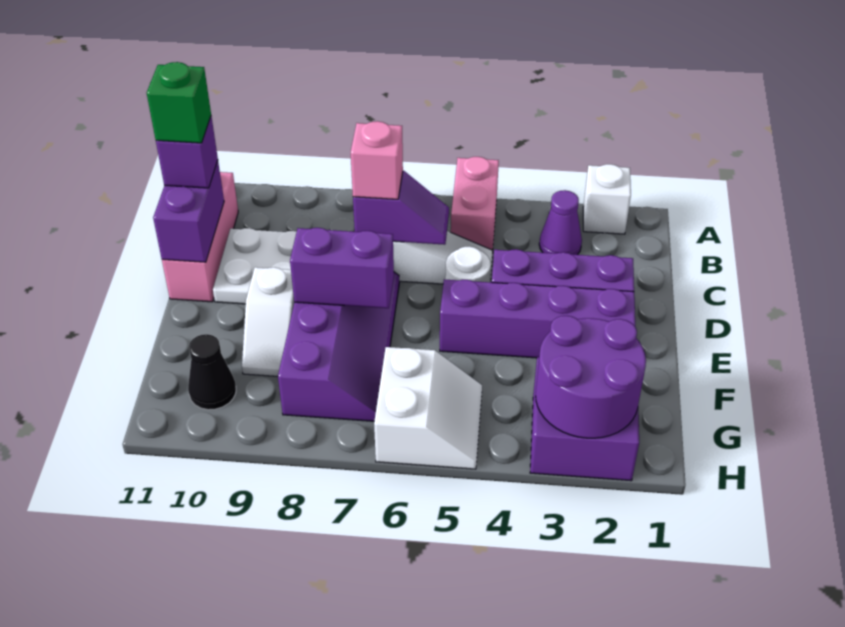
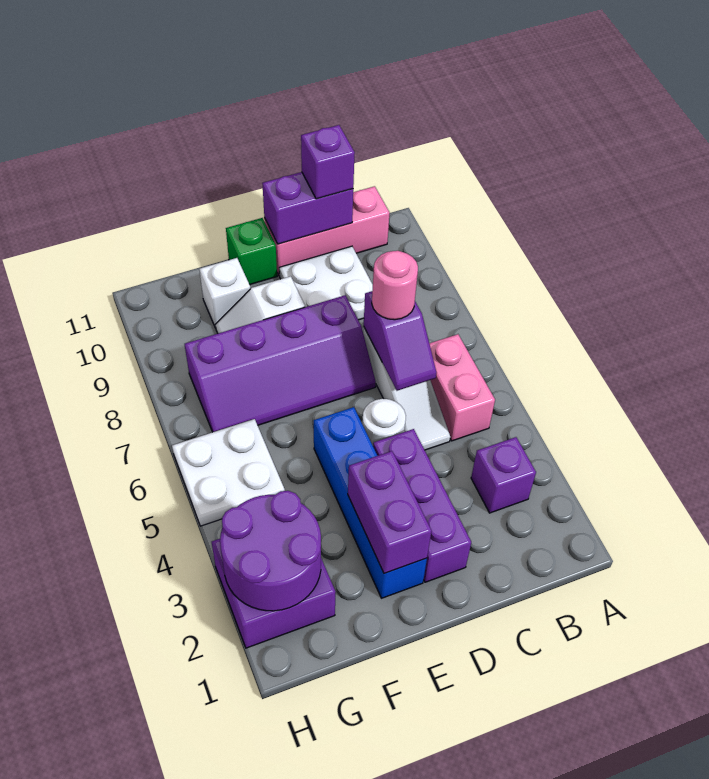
white brick A2 level 1 -> white brick F10 level 1
pink brick A5:B5 level 1 -> pink brick B5:B6 level 1
purple cone B3 level 1 -> purple brick B3 level 1
pink brick C7 level 3 -> pink round brick C7 level 3
green brick C11 level 4 -> green brick E11 level 1
purple brick E2:E5 level 1 -> blue brick E2:E5 level 1
purple brick E7:E8 level 2 -> purple brick E2:E3 level 2
white slope G5:H6 level 1 top 6 -> white plate G5:H6 level 1
black cone G10 level 1 -> none

